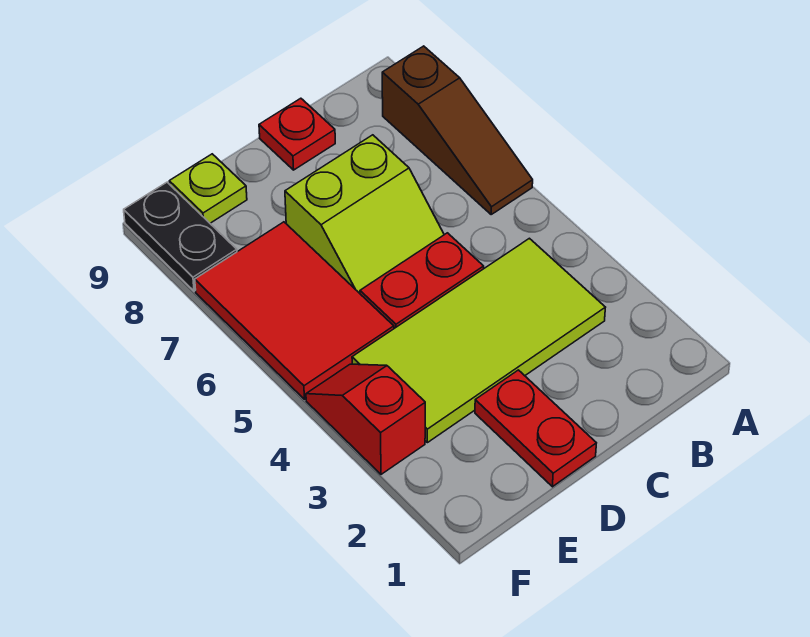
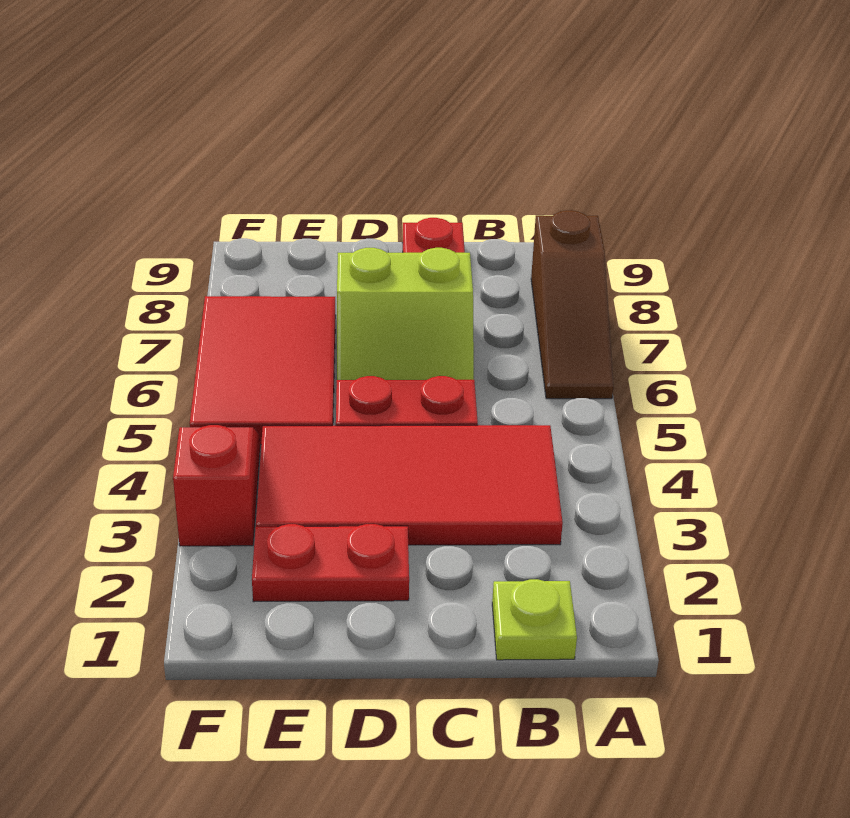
lime tile B3:E4 level 1 -> red tile B3:E4 level 1
red plate D1:D2 level 1 -> red plate D2:E2 level 1
lime plate E9 level 1 -> lime plate B1 level 1
black plate F8:F9 level 1 -> none

